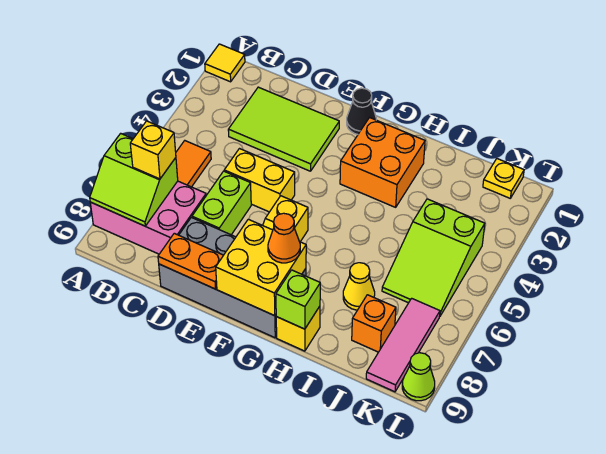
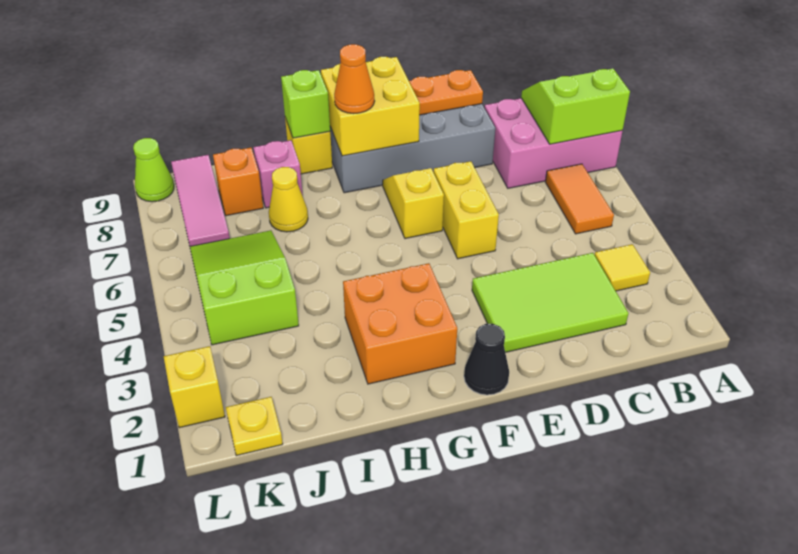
yellow tile A1 level 1 -> yellow tile B3 level 1
yellow brick B7 level 3 -> yellow brick L2 level 1
yellow brick D5:E5 level 1 -> yellow brick E5:E6 level 1
lime brick D6:D7 level 1 -> none
none -> pink brick I8 level 1

